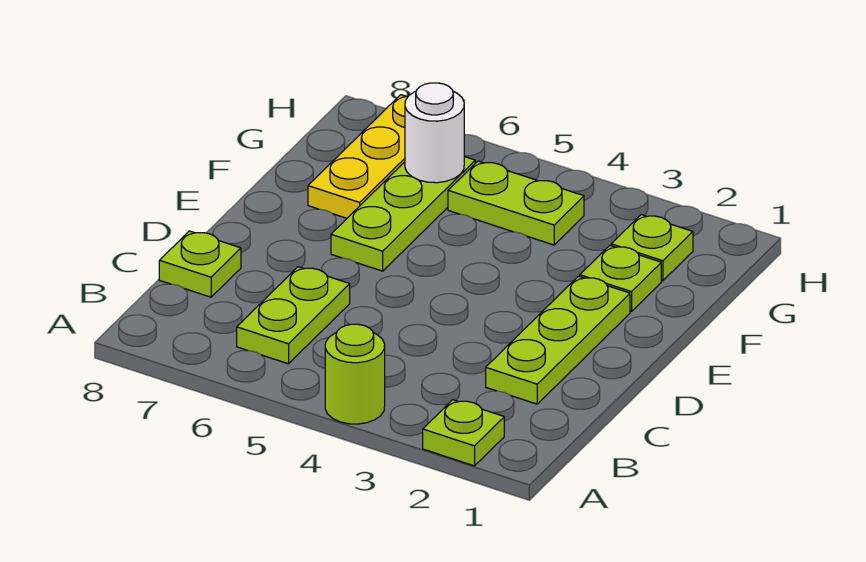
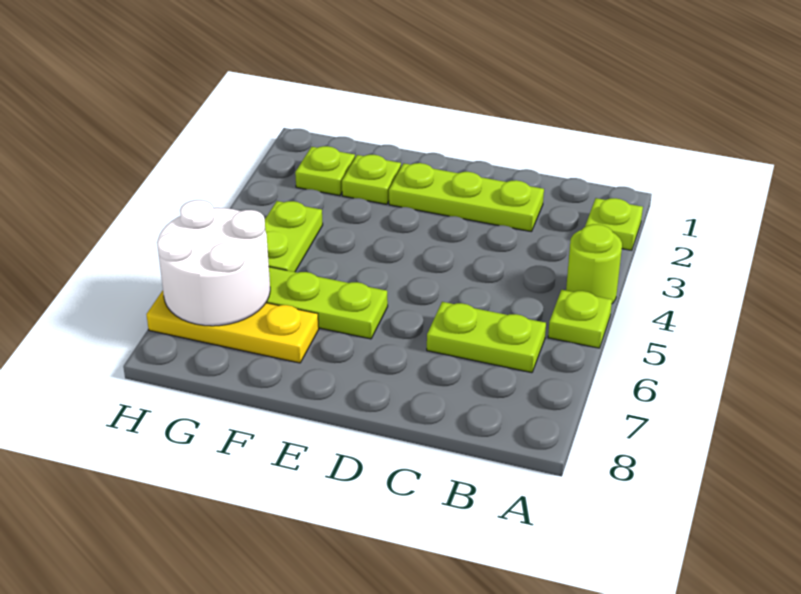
lime plate C8 level 1 -> lime plate A5 level 1
white round brick G6 level 2 -> white round brick G6:H7 level 2

